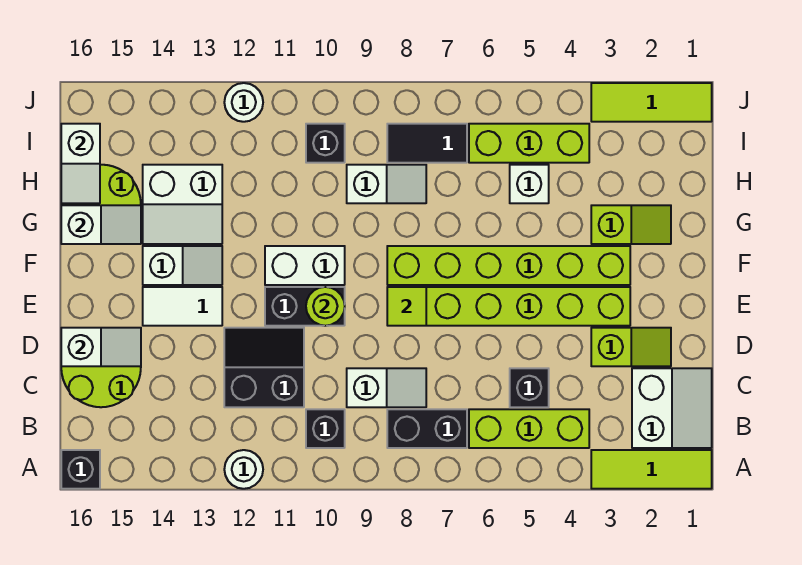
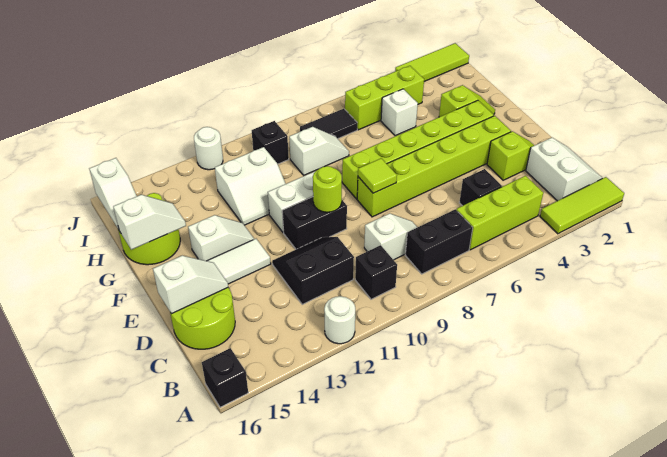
white slope G13:H14 level 1 top H -> white slope G11:H12 level 1 top H

